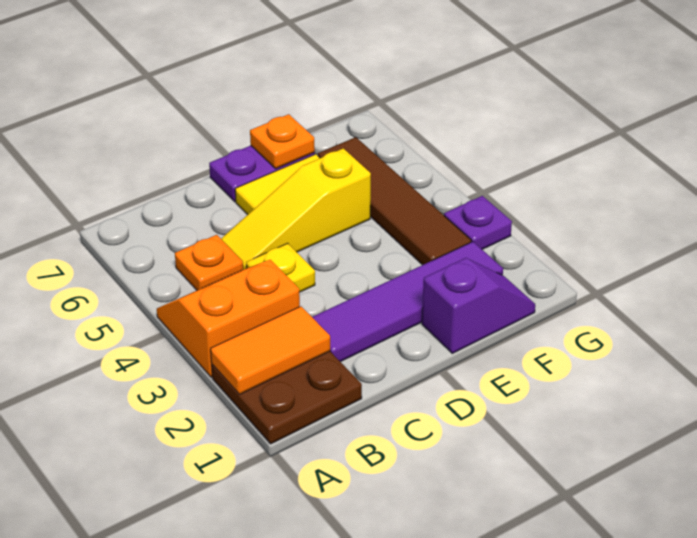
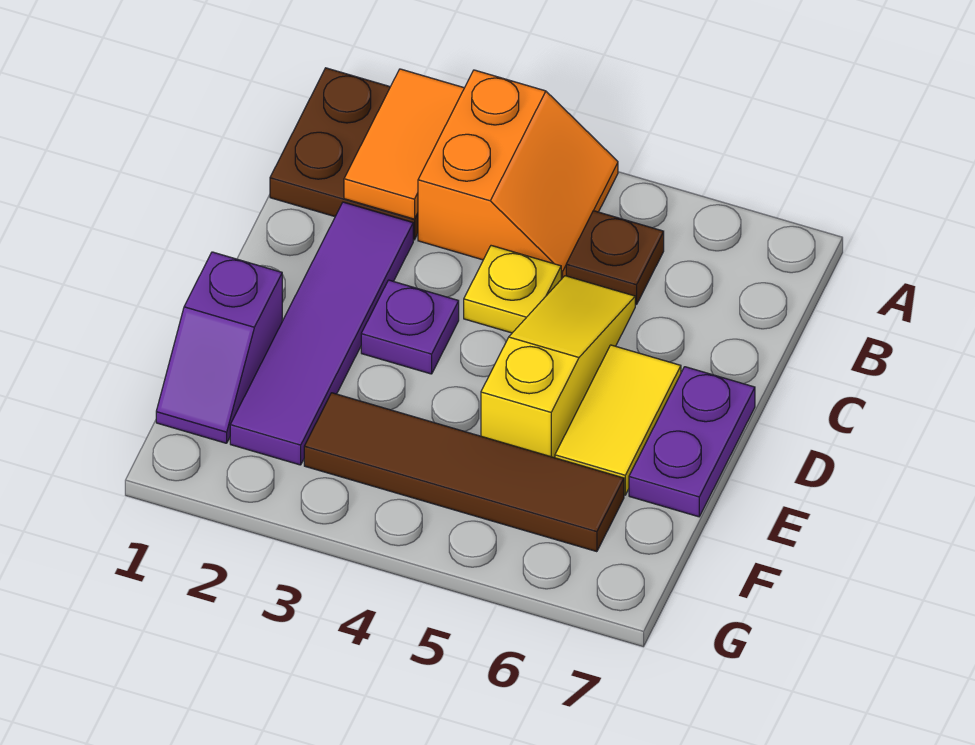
orange plate B5 level 1 -> brown plate B5 level 1
orange plate E7 level 2 -> none
purple plate G3 level 1 -> purple plate D3 level 1

